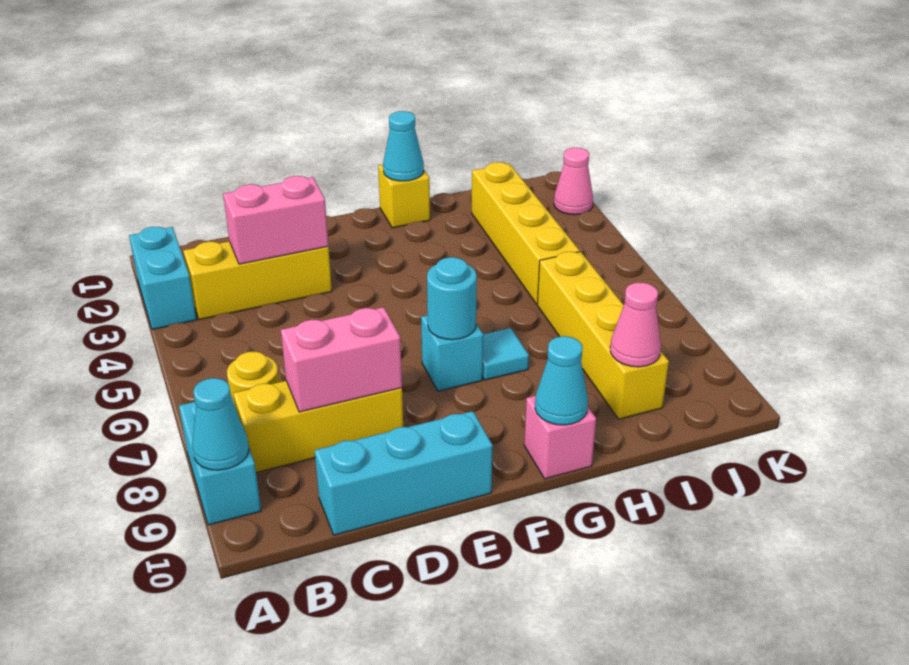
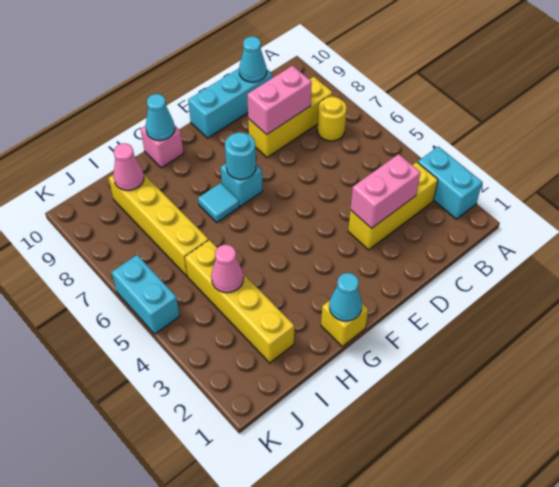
cyan brick A8:A9 level 1 -> cyan brick K5:K6 level 1
cyan cone A9 level 2 -> cyan cone C10 level 2
pink cone K2 level 1 -> pink cone I4 level 2

